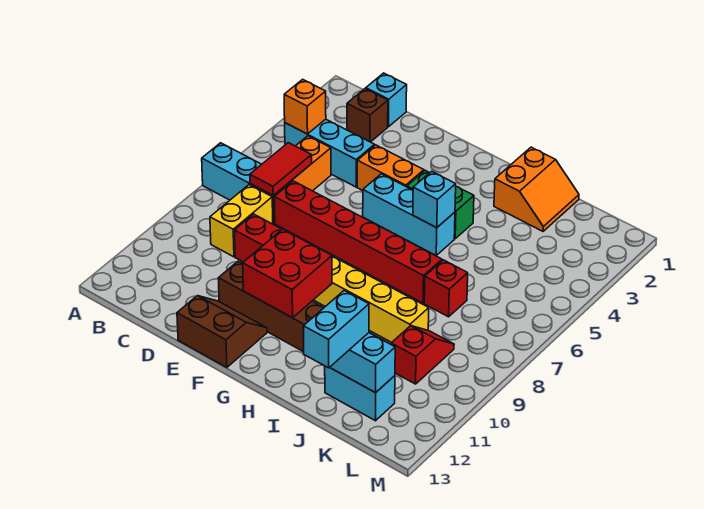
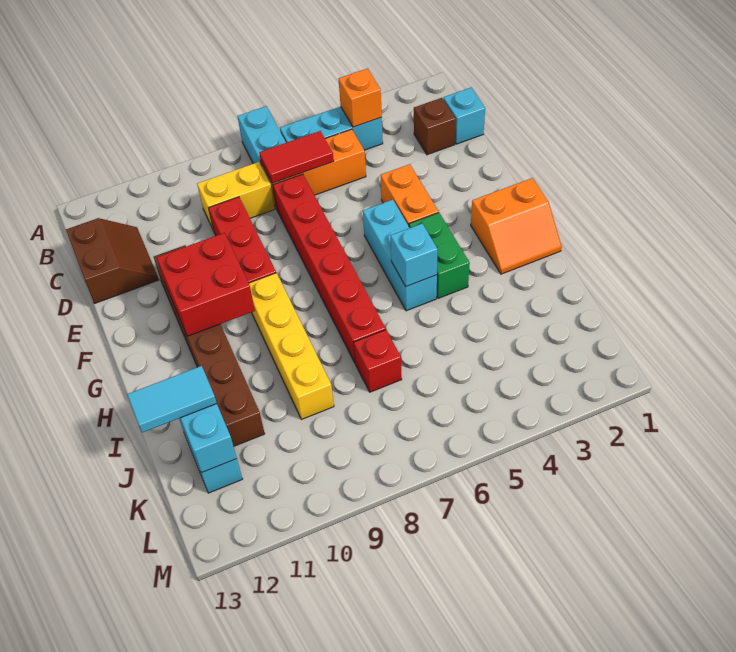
cyan brick B4:D4 level 1 -> cyan brick B4:B6 level 1
brown slope E12:F13 level 1 top 13 -> brown slope C12:D13 level 1 top 13
orange slope I1:J2 level 1 top I -> orange slope G1:H2 level 1 top G
cyan brick J12:J13 level 3 -> cyan tile J12:J13 level 3
red slope K9:K10 level 1 top 10 -> none

